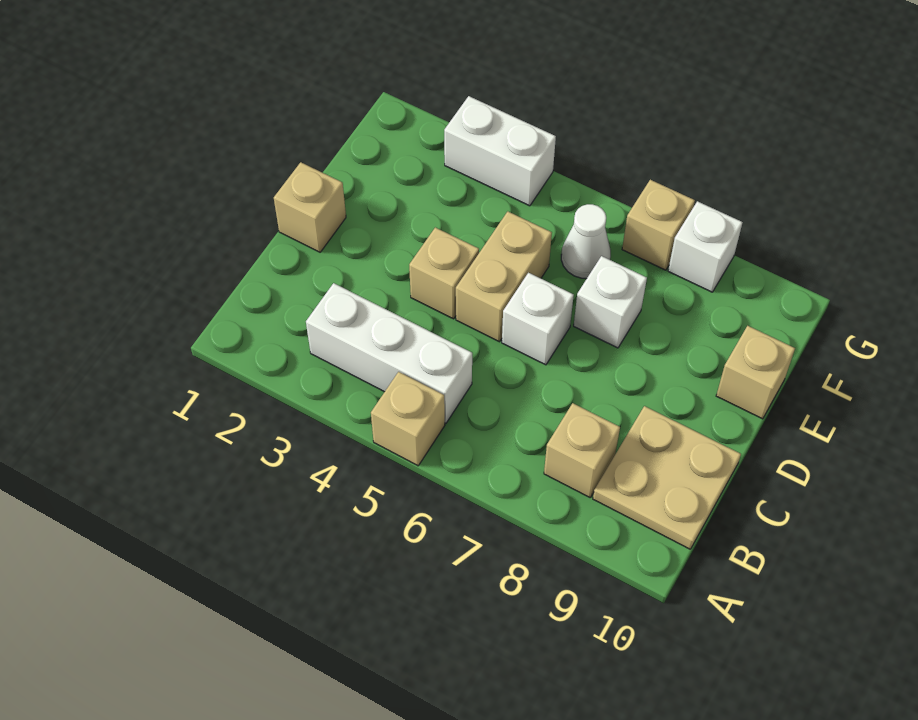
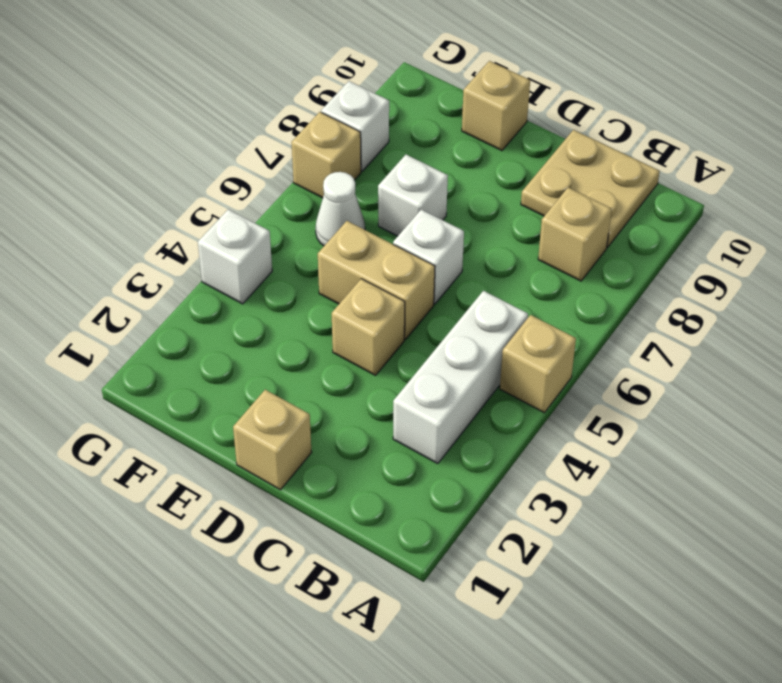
white brick G3:G4 level 1 -> white brick G4 level 1

